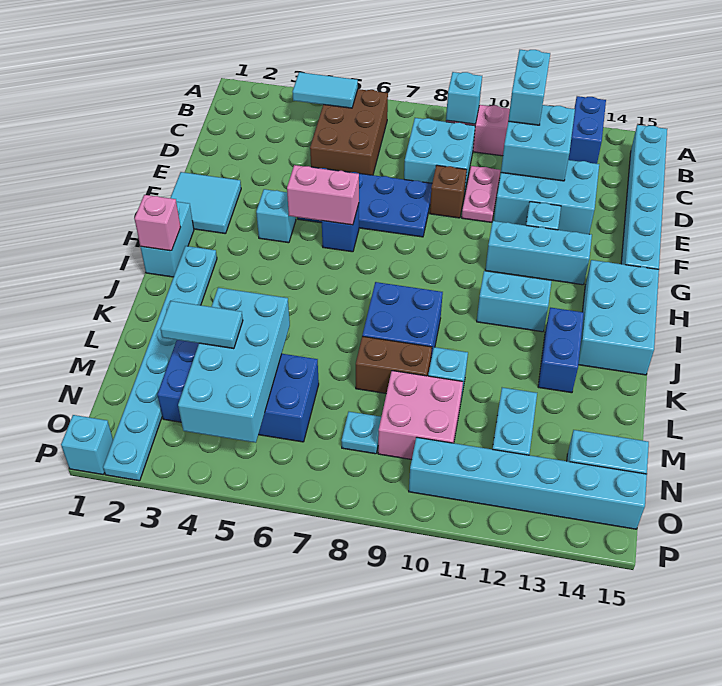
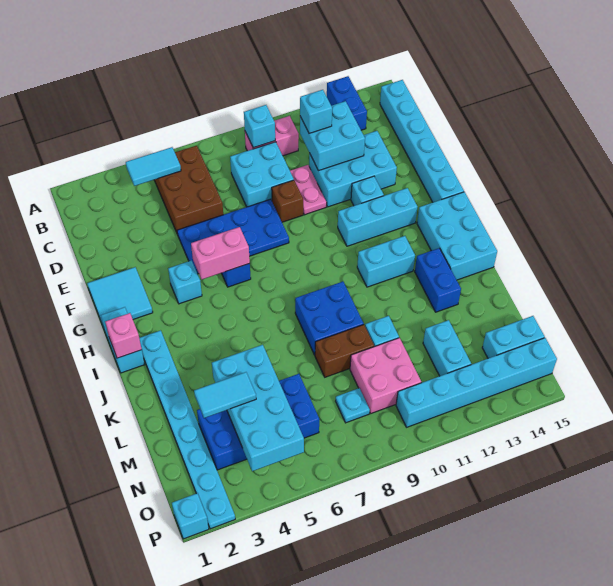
cyan brick B11:C11 level 3 -> cyan brick C11 level 3

